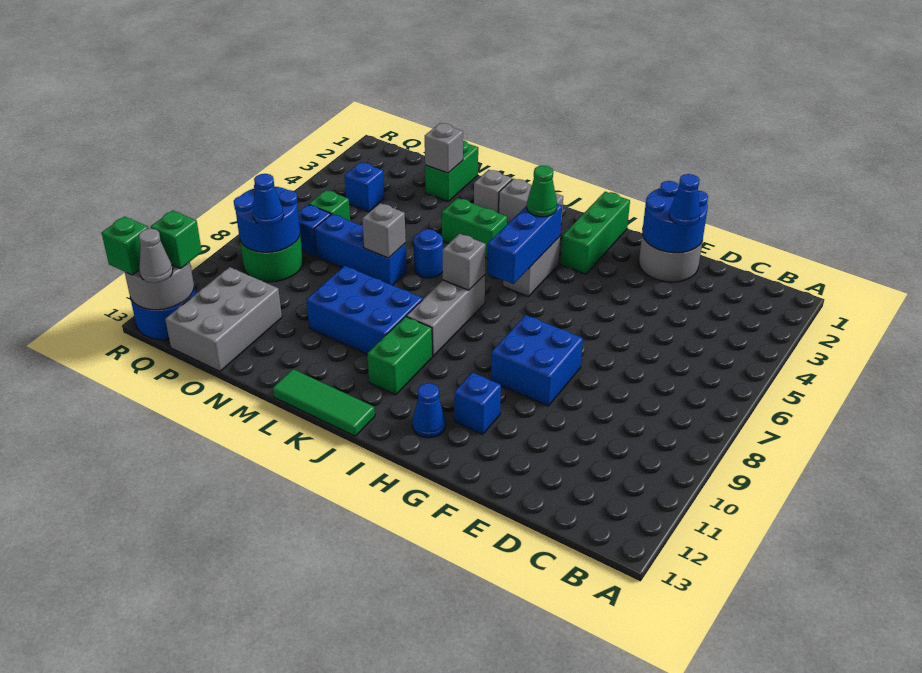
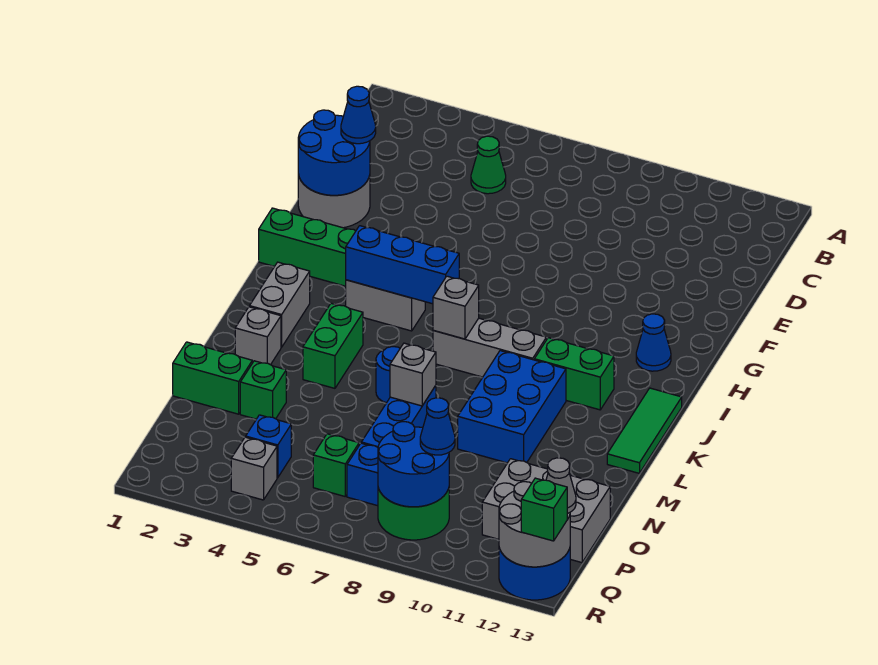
blue brick F8:G9 level 1 -> none
blue brick G11 level 1 -> none
green cone I4 level 3 -> green cone C5 level 1
grey brick N2 level 2 -> grey brick Q4 level 1
green brick Q12 level 3 -> green brick N3 level 1

